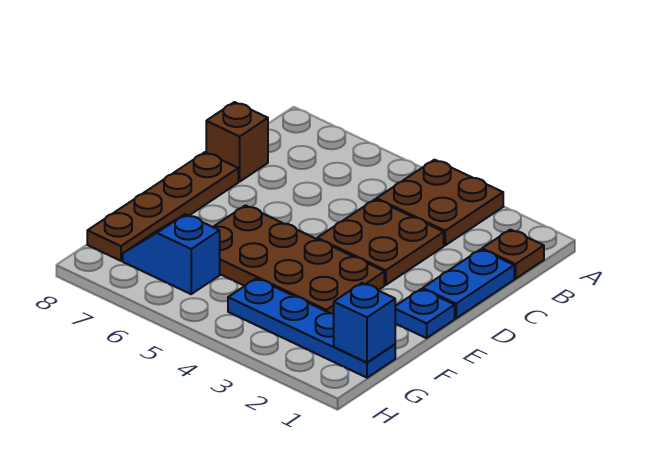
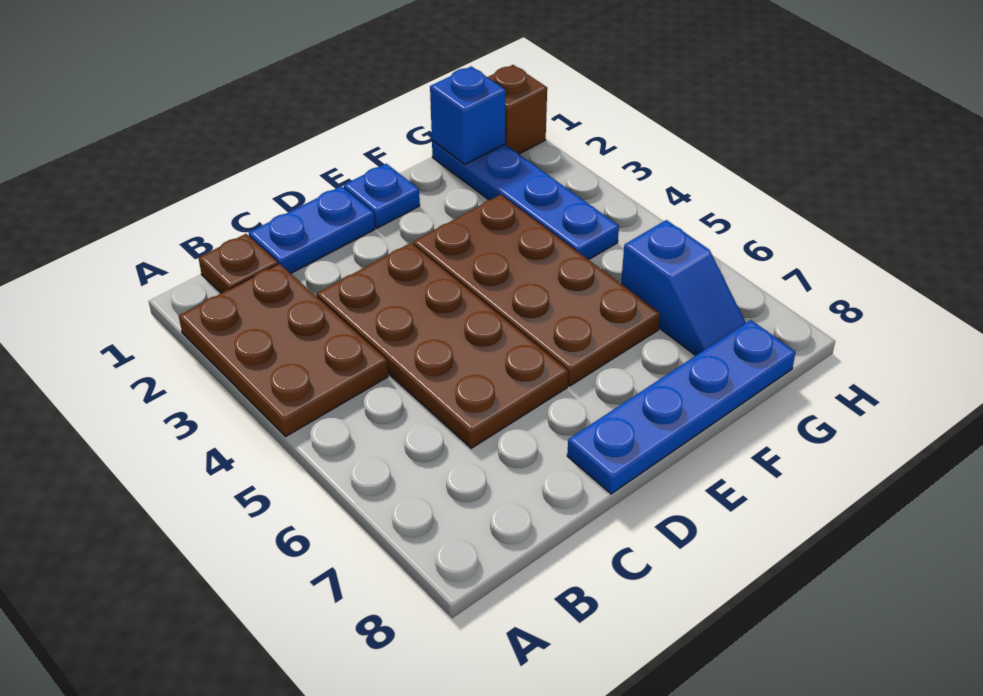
brown plate A3:B4 level 1 -> brown plate A2:B4 level 1
brown plate C3:D4 level 1 -> brown plate C3:D6 level 1
brown brick C8 level 1 -> brown brick H1 level 1
brown plate D8:G8 level 1 -> blue plate D8:G8 level 1

